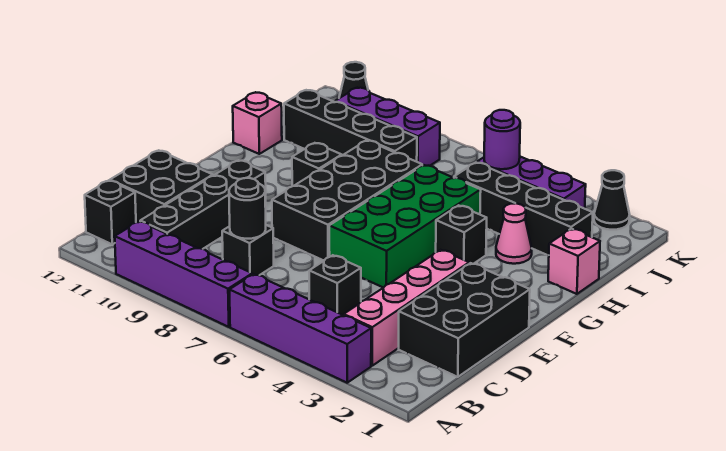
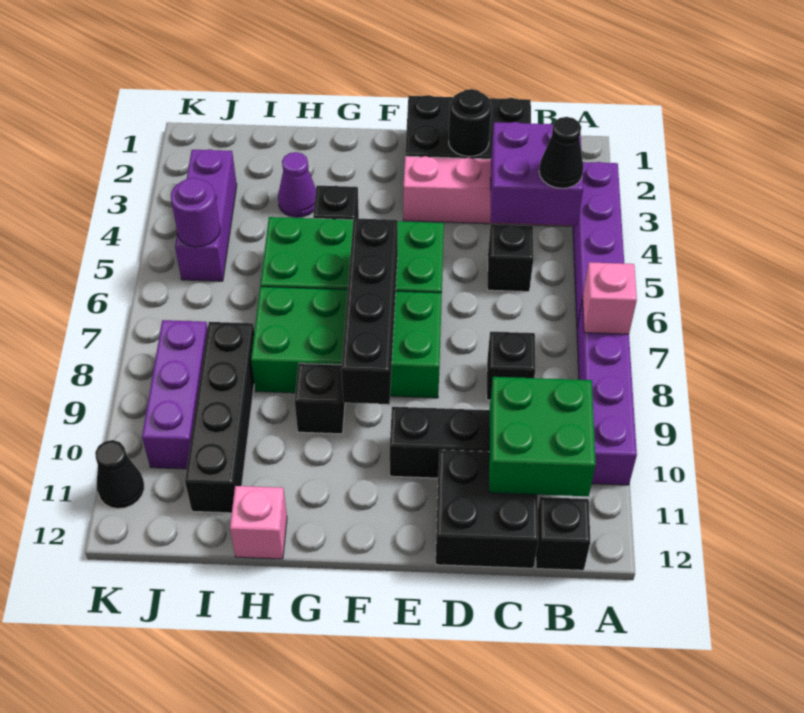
none -> purple brick B3:C4 level 2
none -> green brick B10:C11 level 2
black round brick C8 level 2 -> black round brick D2 level 2
black brick E7:H8 level 1 -> green brick E7:H8 level 1
pink brick H1 level 1 -> pink brick A7 level 2
pink cone H3 level 1 -> purple cone H3 level 1
black brick I2:I5 level 1 -> black brick F6:F9 level 2
black cone K2 level 1 -> black cone B4 level 3

